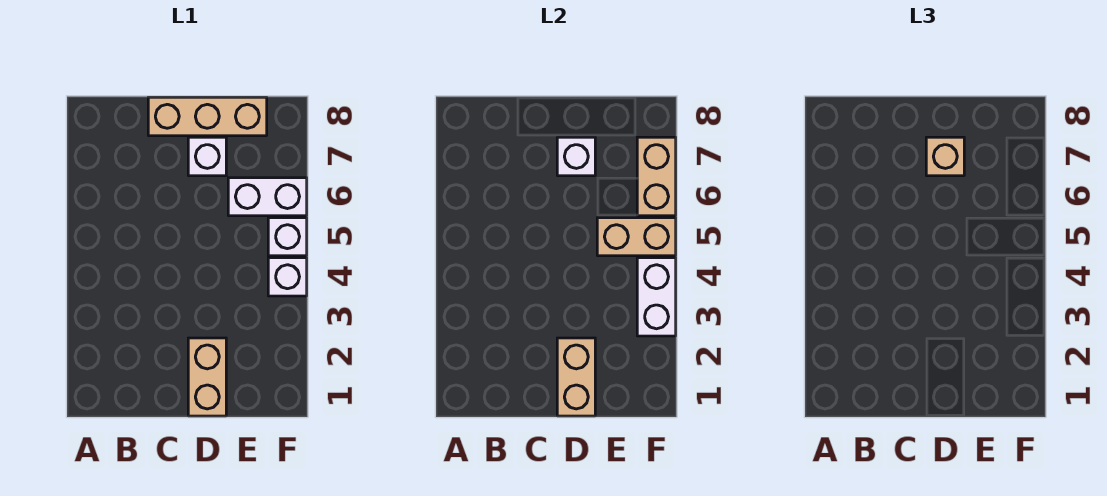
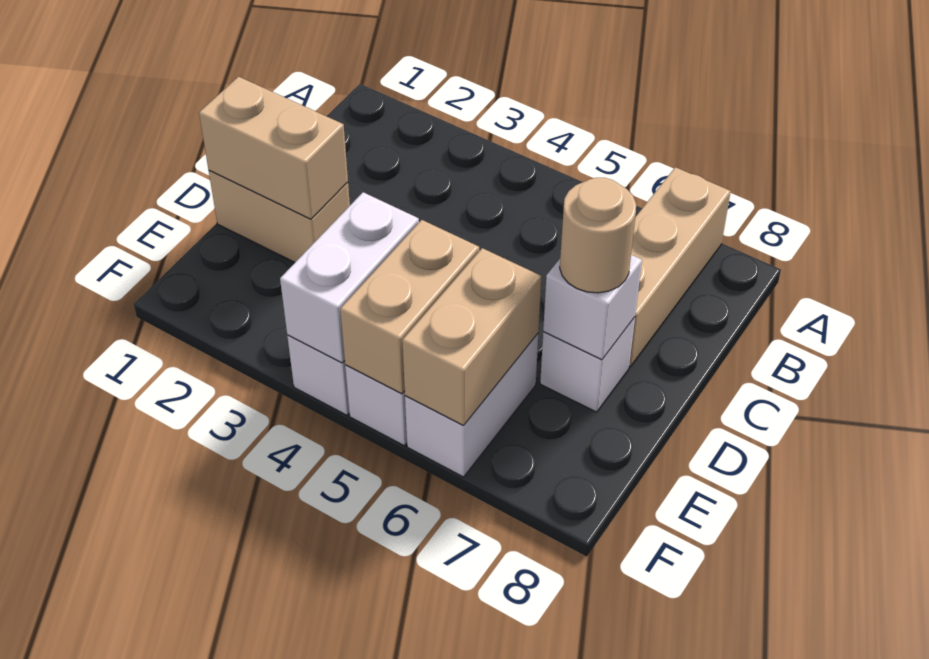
tan brick C8:E8 level 1 -> tan brick A7:C7 level 1
tan brick D7 level 3 -> tan round brick D7 level 3
white brick F3:F4 level 2 -> white brick E4:F4 level 2
tan brick F6:F7 level 2 -> tan brick E6:F6 level 2

